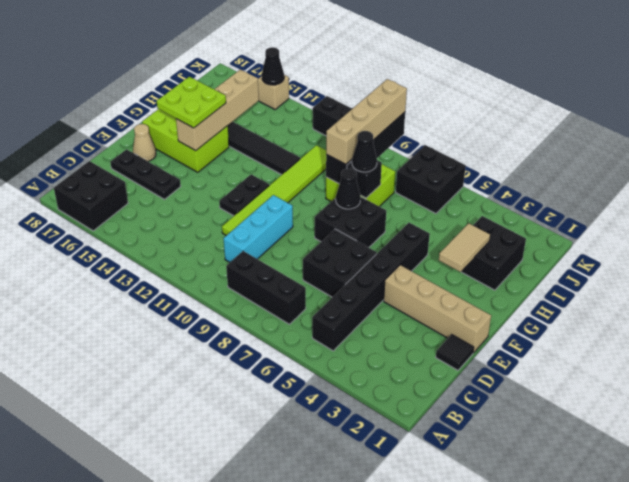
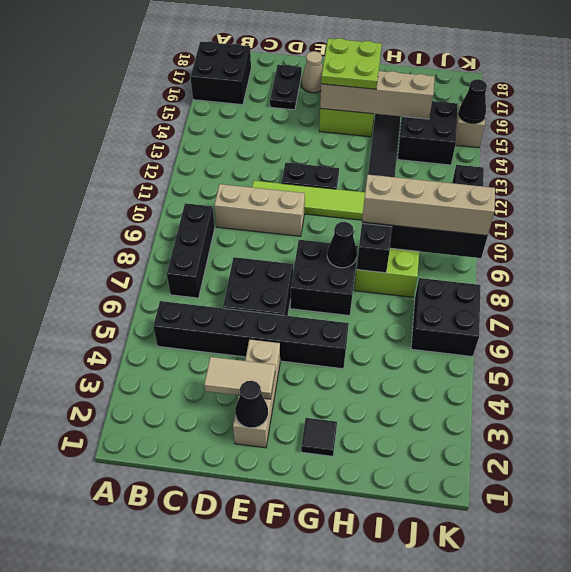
cyan brick C10:E10 level 1 -> tan brick C10:E10 level 1
black tile D1 level 1 -> black tile G2 level 1
black plate D15:D17 level 1 -> black plate D16:D17 level 1
tan brick E1:E4 level 1 -> tan brick E2:E4 level 1
tan tile G3:H3 level 2 -> tan tile D3:E3 level 2
black brick H2:I3 level 1 -> black brick I14:J15 level 1
black cone H8 level 3 -> black cone E2 level 2

